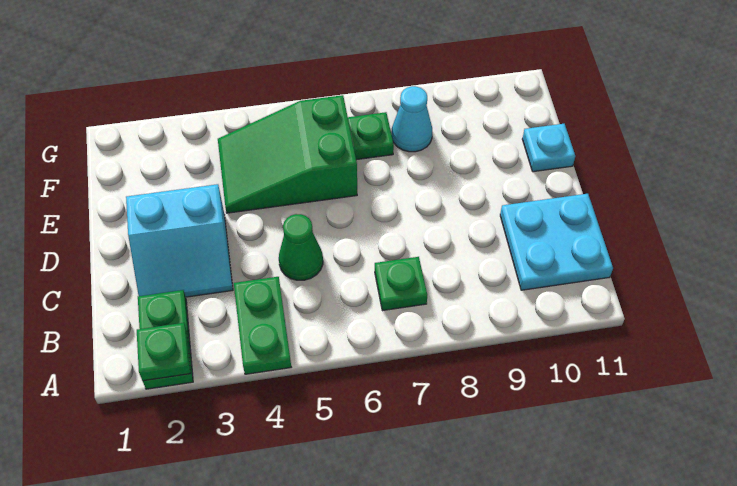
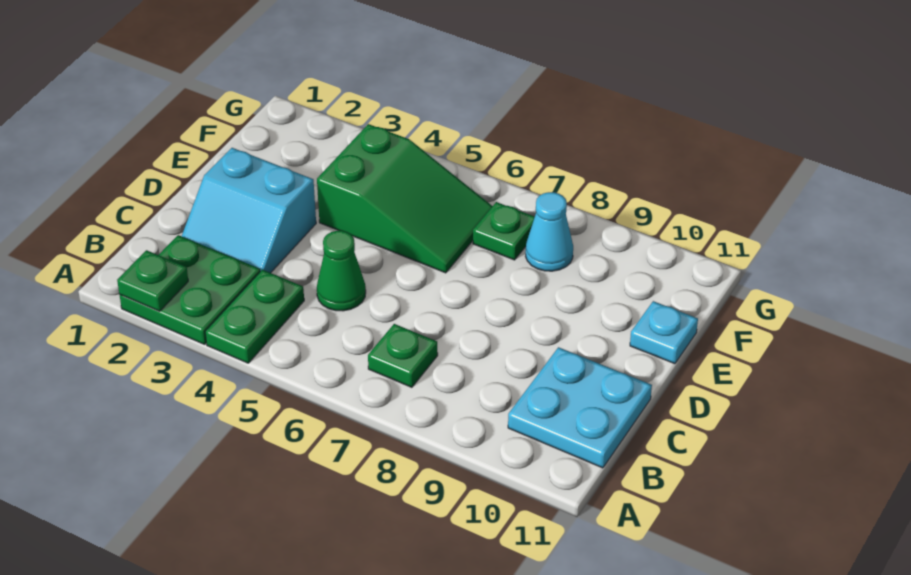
green plate A2:B2 level 1 -> green plate A2:B3 level 1
green slope E4:F6 level 1 top 6 -> green slope E4:F6 level 1 top 4

